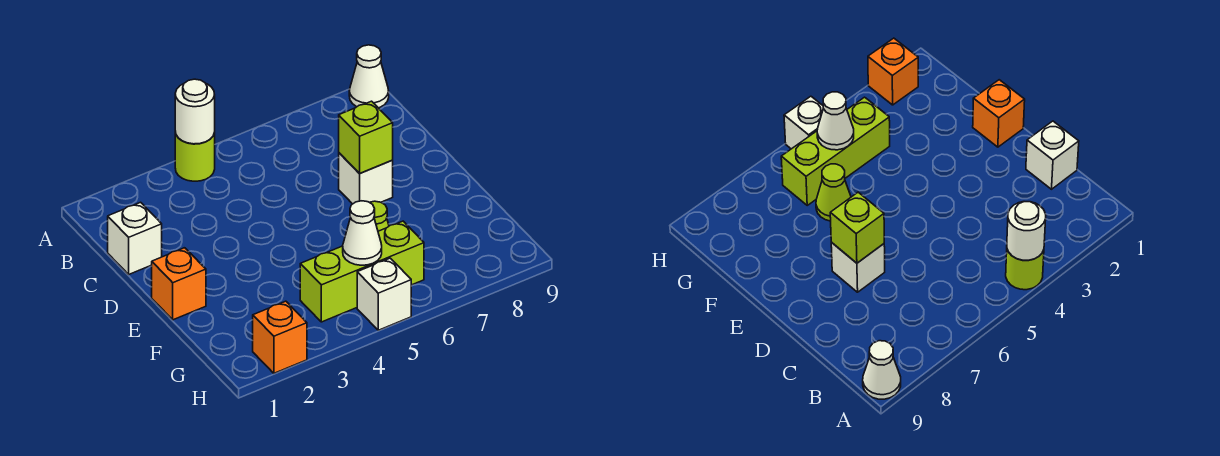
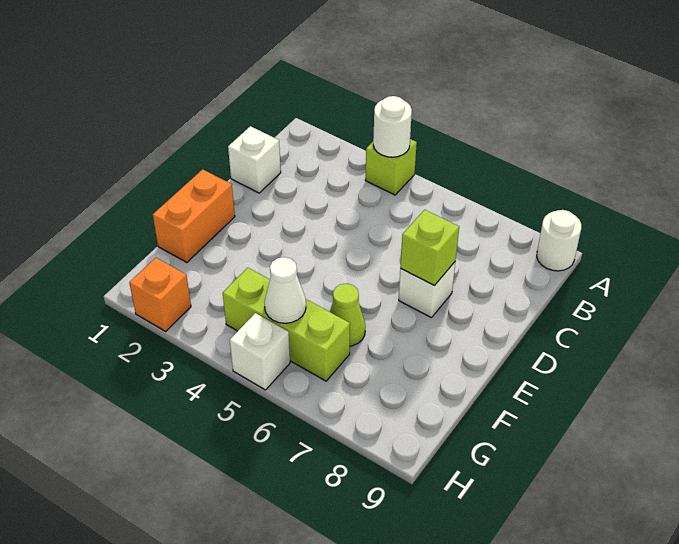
lime round brick A4 level 1 -> lime brick A4 level 1
white cone A9 level 1 -> white round brick A9 level 1
orange brick E1 level 1 -> orange brick E1:F1 level 1

